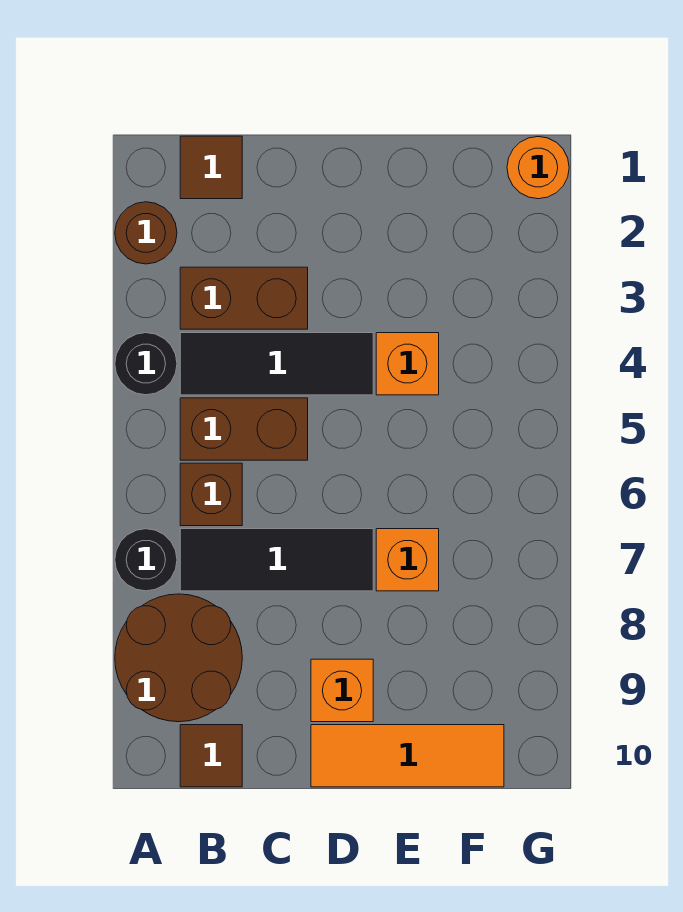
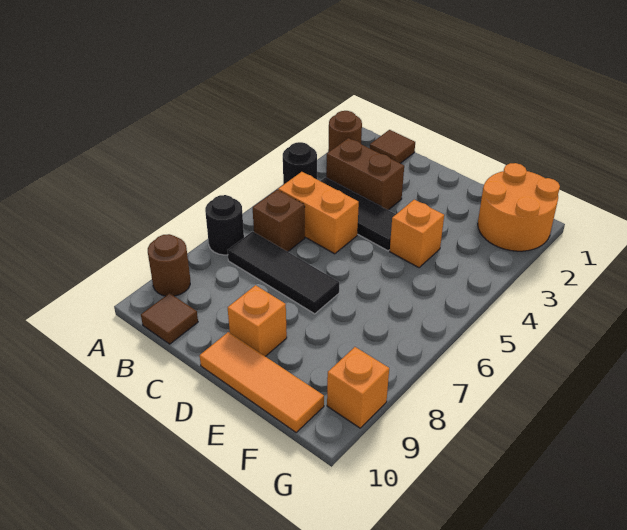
brown round brick A8:B9 level 1 -> brown round brick A9 level 1
brown brick B5:C5 level 1 -> orange brick B5:C5 level 1
orange brick E7 level 1 -> orange brick G9 level 1
orange round brick G1 level 1 -> orange round brick F1:G2 level 1

